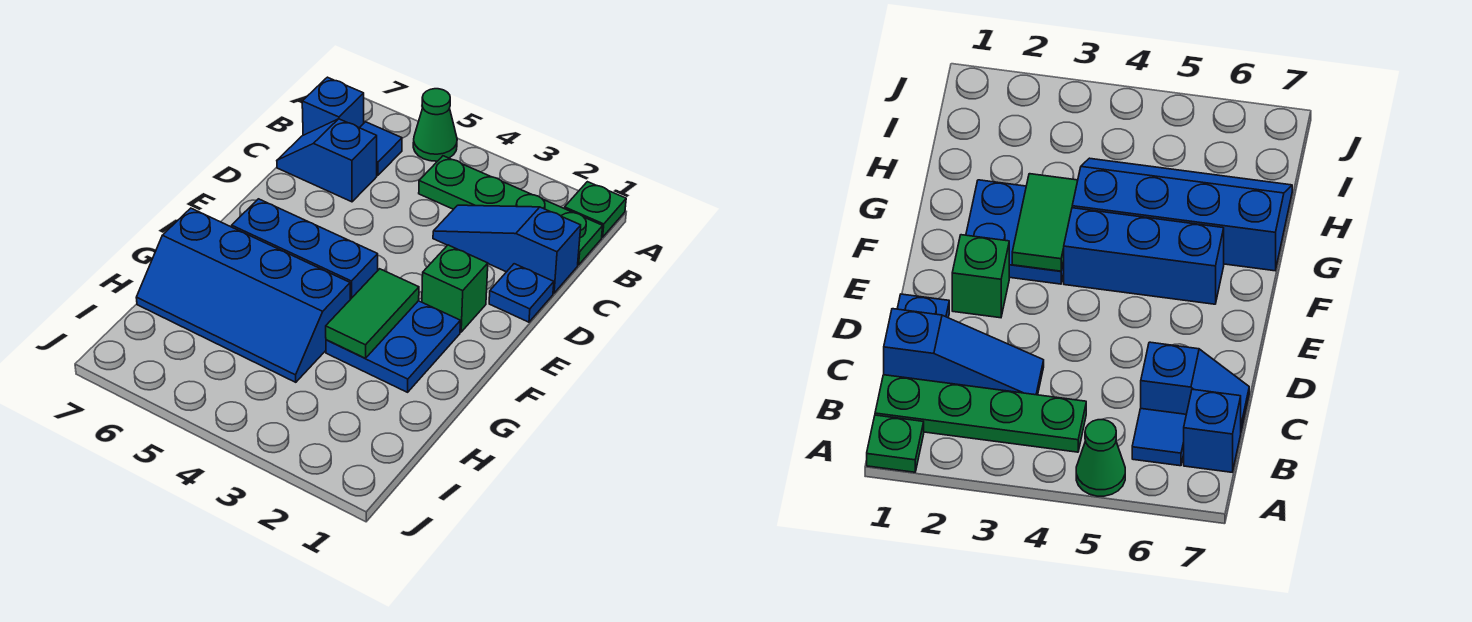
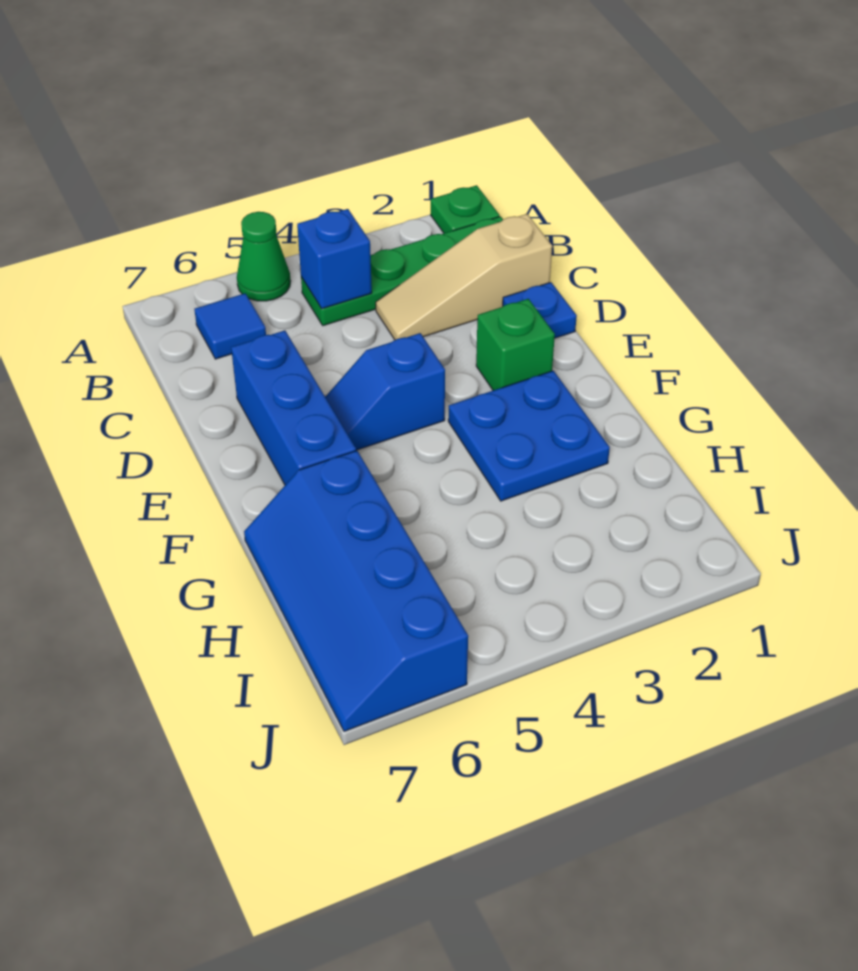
blue brick B7 level 1 -> blue brick B4 level 2
blue slope C1:C3 level 1 top 1 -> tan slope C1:C3 level 1 top 1
blue slope C6:C7 level 1 top 6 -> blue slope E4:E5 level 1 top 4
green tile F3:G3 level 2 -> none
blue brick F4:F6 level 1 -> blue brick D6:F6 level 1
blue slope G4:H7 level 1 top G -> blue slope G6:J7 level 1 top 6

